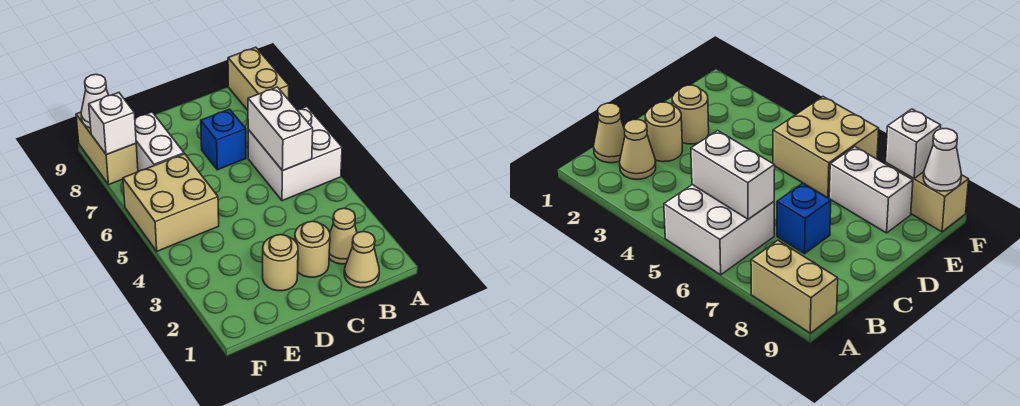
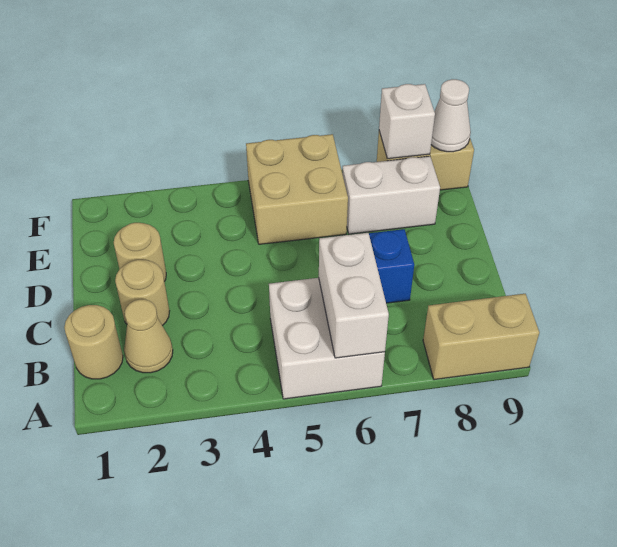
tan cone B1 level 1 -> tan round brick B1 level 1
white brick B5:B6 level 2 -> white brick A6:B6 level 2

